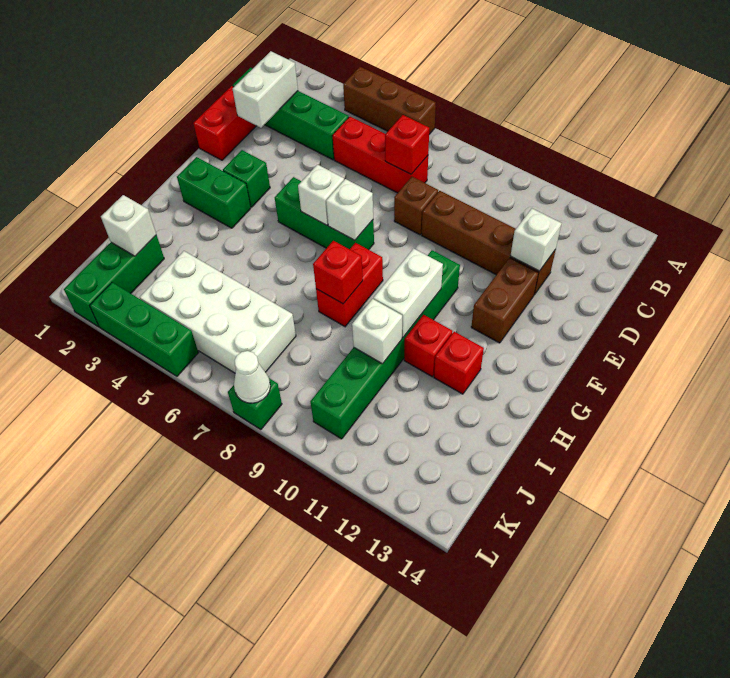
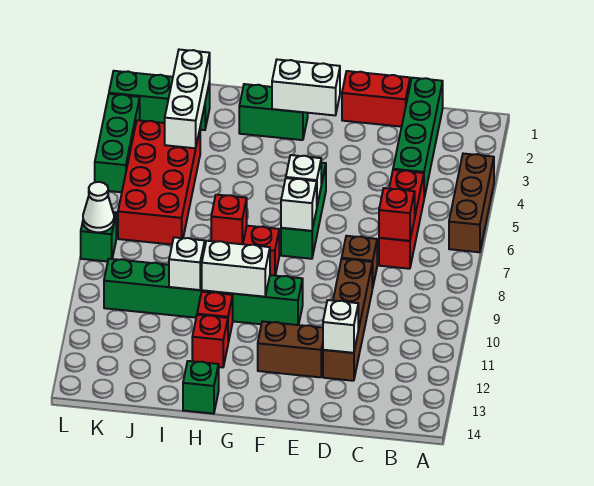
white brick C2:D2 level 2 -> white brick F2:G2 level 2
green brick F3 level 1 -> green brick H14 level 1
green brick G2:G3 level 1 -> green brick G2:H2 level 1
white brick J2 level 2 -> white brick J2:J4 level 2
white brick J4:K7 level 1 -> red brick J4:K7 level 1

